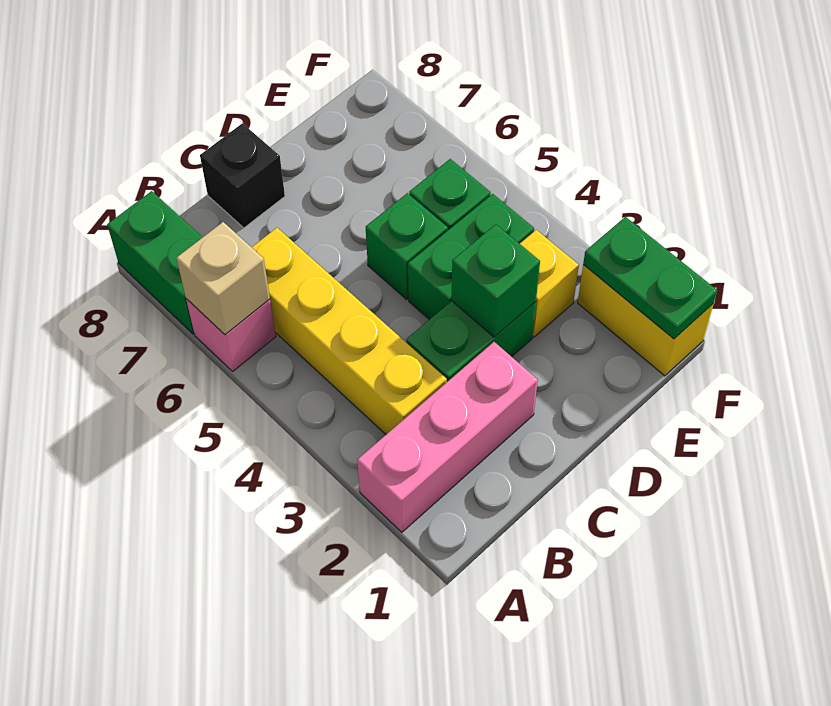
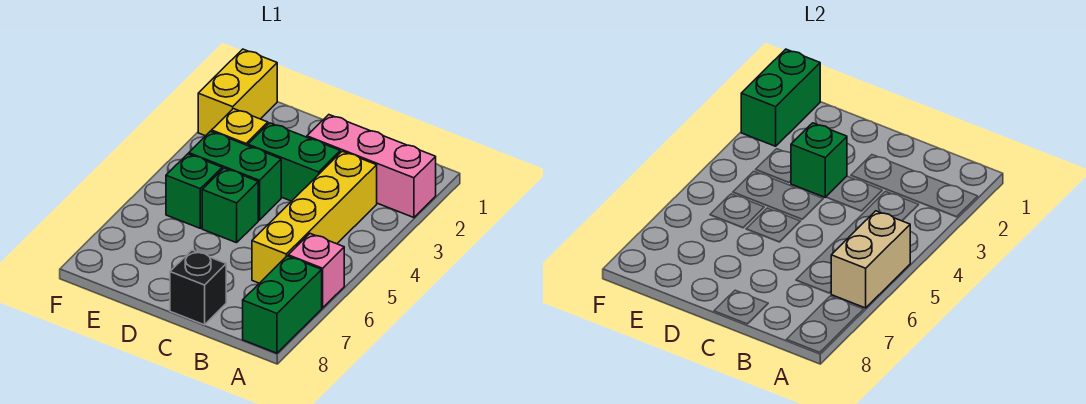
tan brick A6 level 2 -> tan brick A5:A6 level 2
green plate F1:F2 level 2 -> green brick F1:F2 level 2

